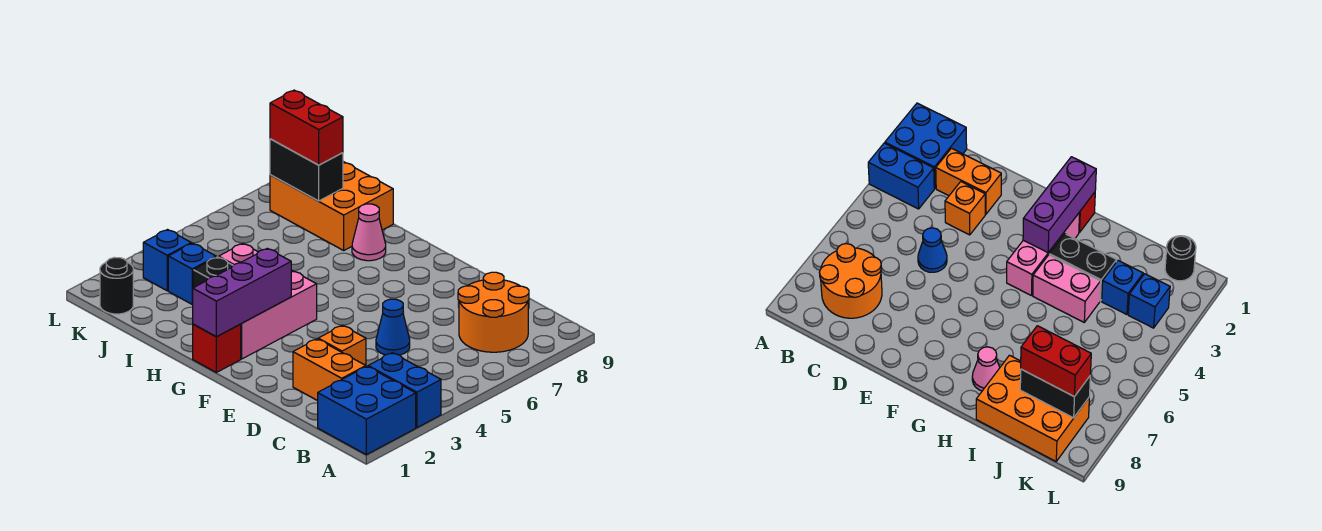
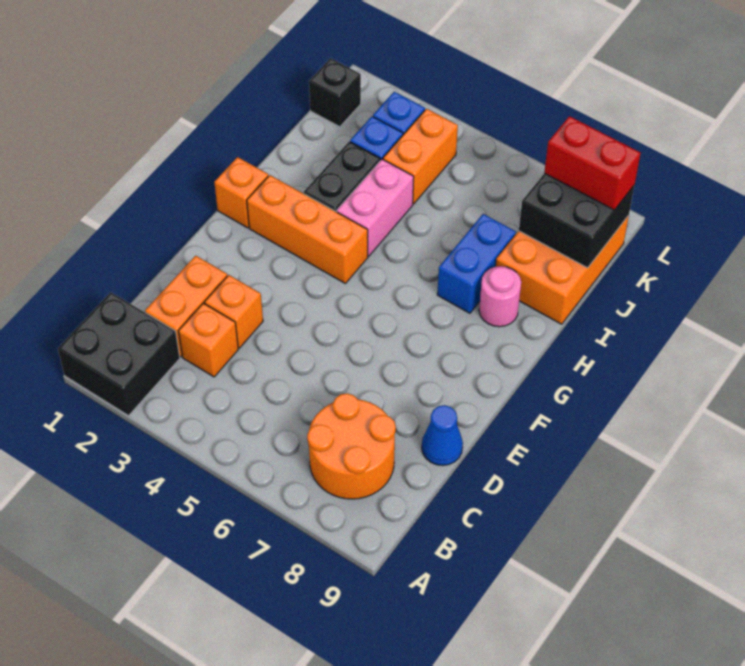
blue brick A1:B2 level 1 -> black brick A1:B2 level 1
blue brick A3:B3 level 1 -> blue brick H7:I7 level 1
none -> orange brick C3 level 1
blue cone D5 level 1 -> blue cone D9 level 1
red brick G1 level 1 -> orange brick G1 level 1
purple brick G1:G3 level 2 -> none
pink brick G2:G4 level 1 -> orange brick G2:G4 level 1
pink cone H8 level 1 -> pink round brick H8 level 1
none -> orange brick J4:K4 level 1
black brick J8:K8 level 2 -> black brick J8:K9 level 2
red brick J8:K8 level 3 -> red brick K8:K9 level 3
black round brick K1 level 1 -> black brick K1 level 1

